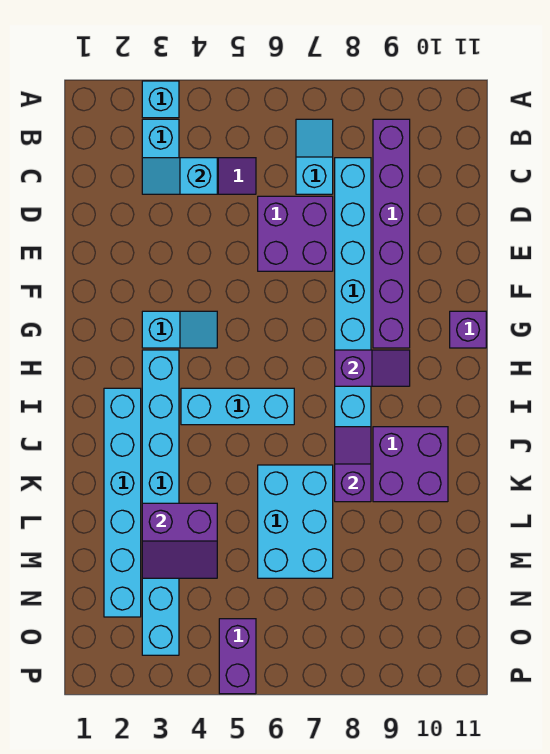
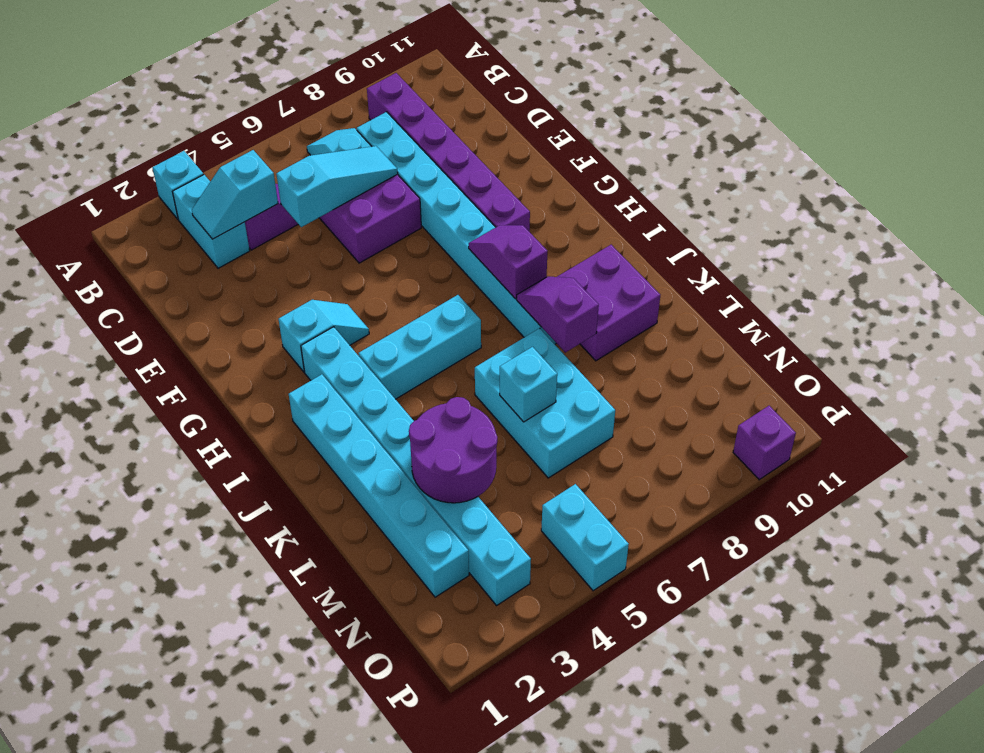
none -> cyan slope D5:D7 level 2 top 5
purple brick G11 level 1 -> purple brick P10 level 1
purple slope H8:H9 level 2 top 8 -> purple slope H8:I8 level 2 top I
purple slope L3:M4 level 2 top L -> purple round brick L3:M4 level 2
none -> cyan brick L6 level 2
purple brick O5:P5 level 1 -> cyan brick O5:P5 level 1

